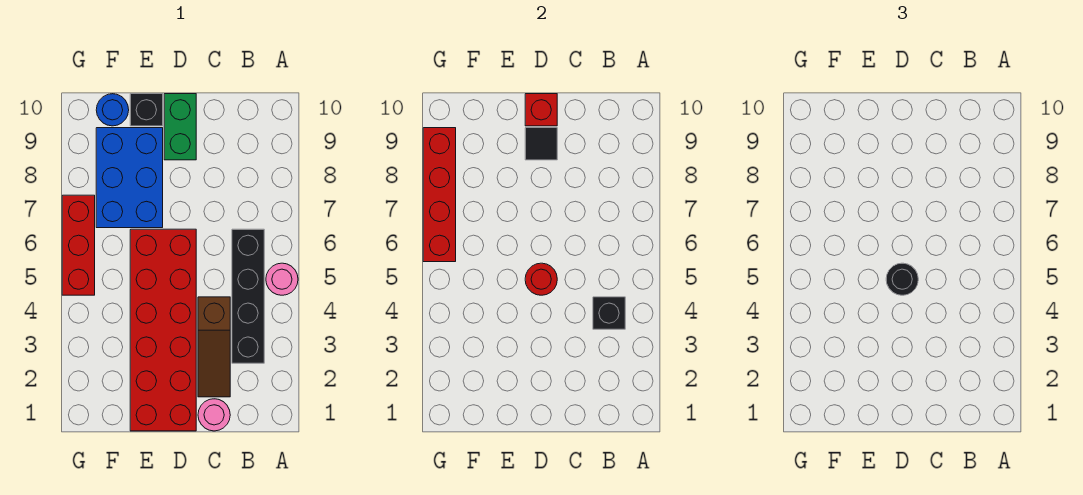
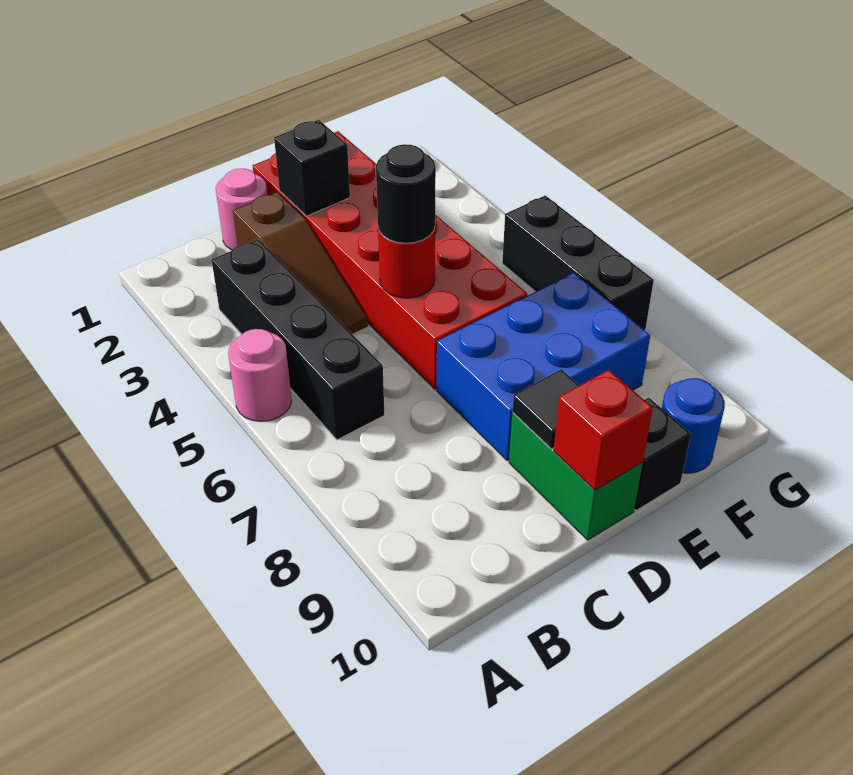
black brick B4 level 2 -> black brick D2 level 2
brown slope C2:C4 level 1 top 4 -> brown slope C2:C4 level 1 top 2
blue brick E7:F9 level 1 -> blue brick D7:F8 level 1
red brick G5:G7 level 1 -> black brick G5:G7 level 1
red brick G6:G9 level 2 -> none

